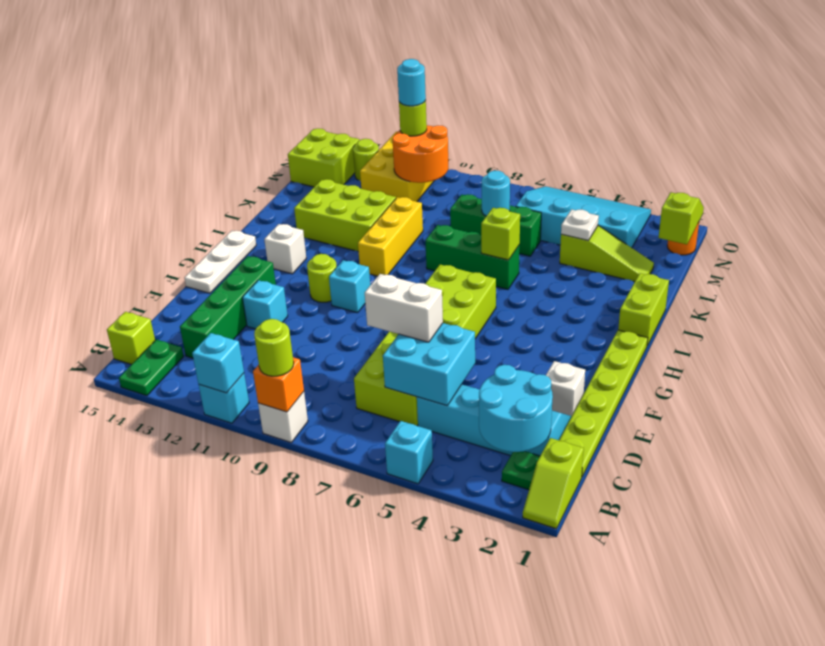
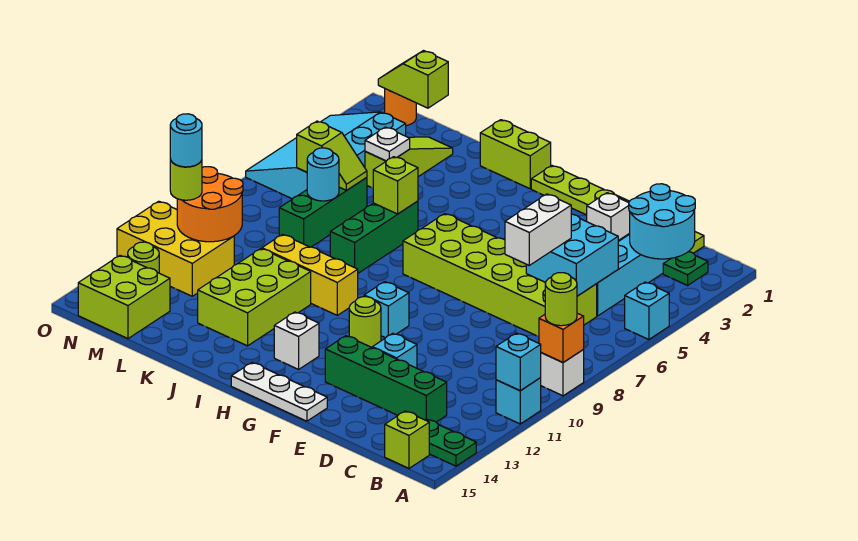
lime slope A1:B1 level 1 top B -> lime slope L6:M6 level 2 top M

